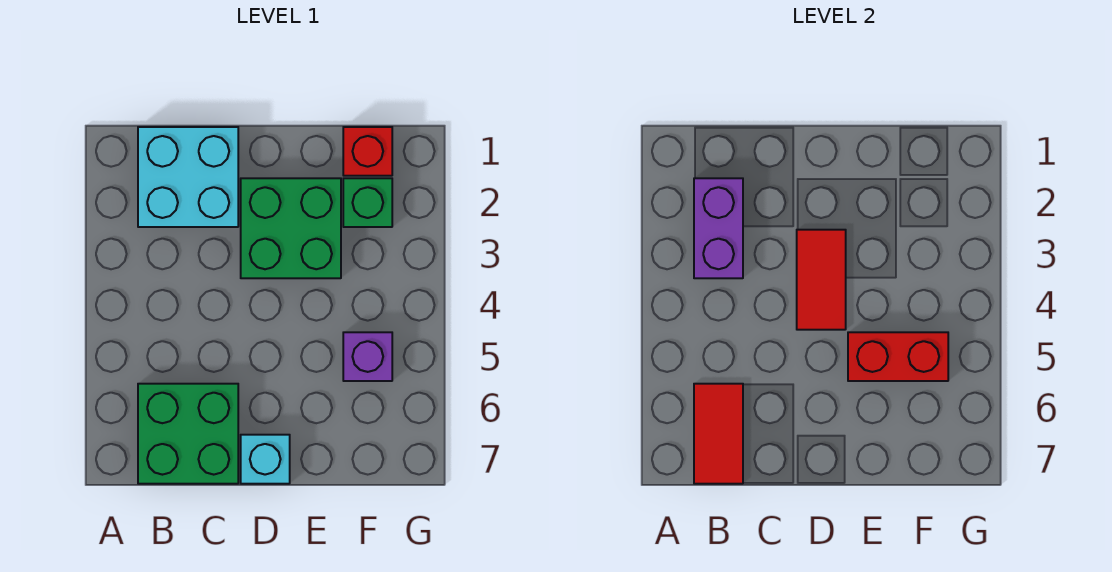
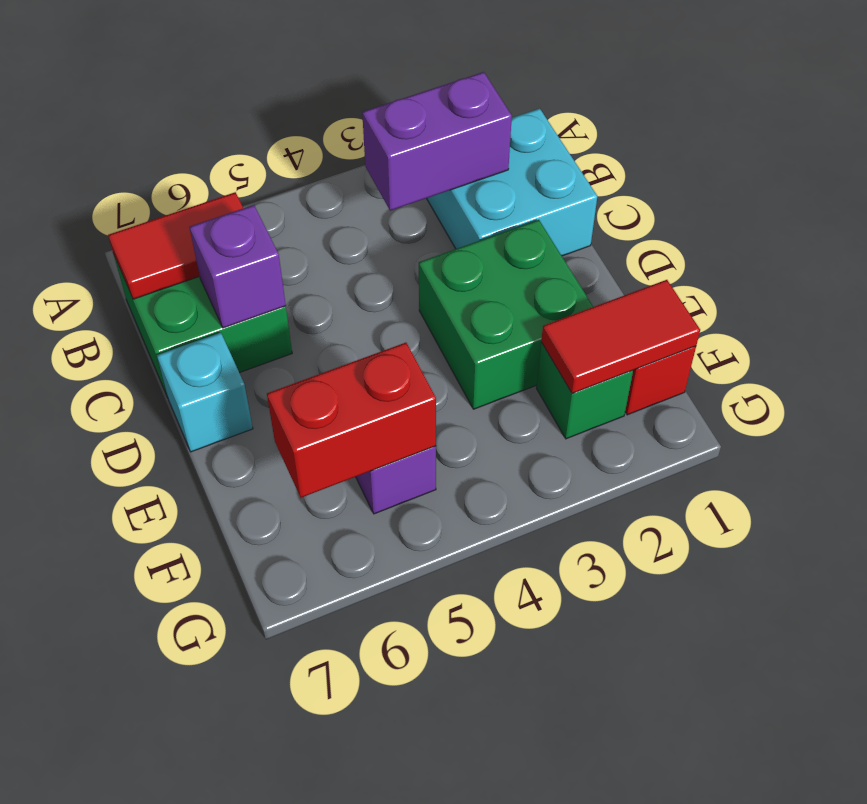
none -> purple brick C6 level 2
red tile D3:D4 level 2 -> red tile F1:F2 level 2
red brick E5:F5 level 2 -> red brick F5:F6 level 2

